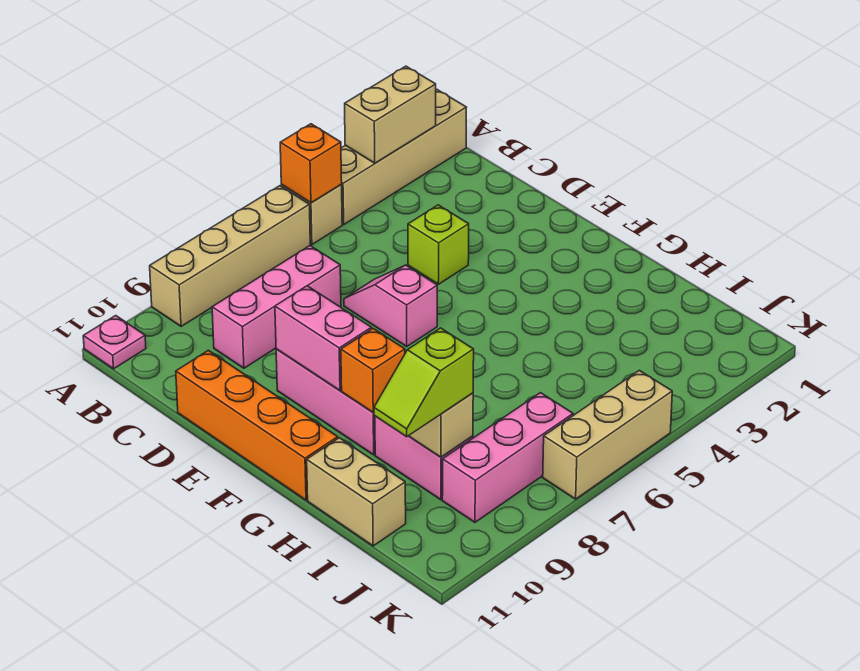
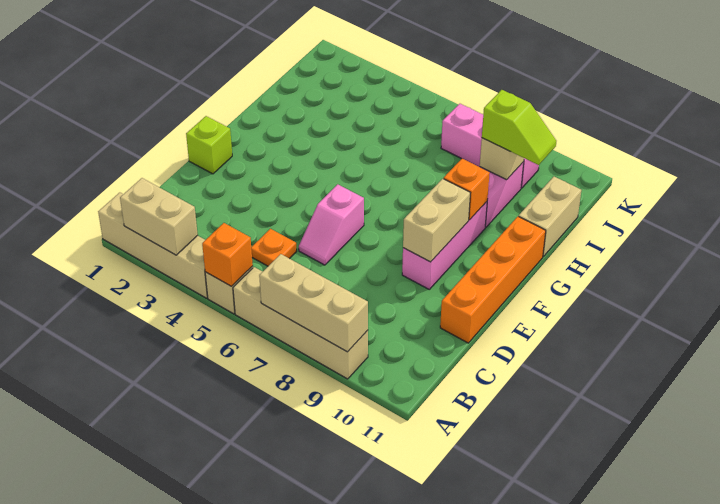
pink plate A11 level 1 -> none
none -> orange plate C5 level 1
pink brick C7:C9 level 1 -> none
lime brick D4 level 1 -> lime brick E1 level 1
pink brick E9:F9 level 2 -> tan brick E9:F9 level 2
tan brick K5:K7 level 1 -> tan brick A7:A9 level 2

